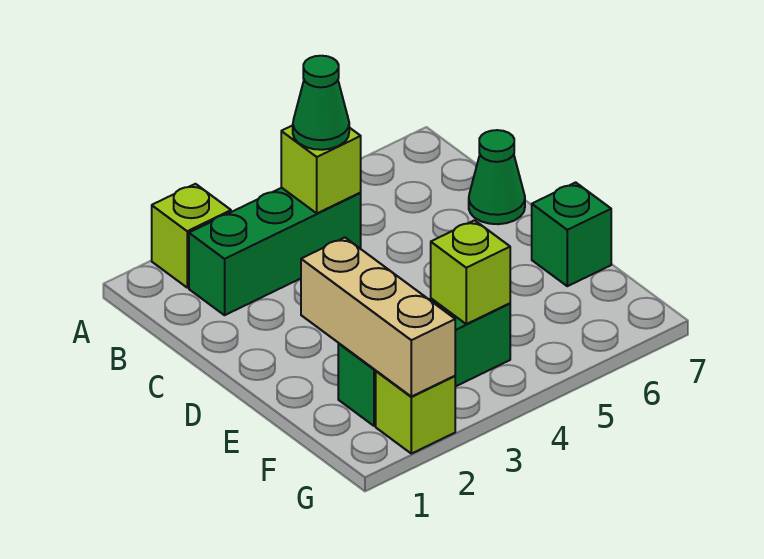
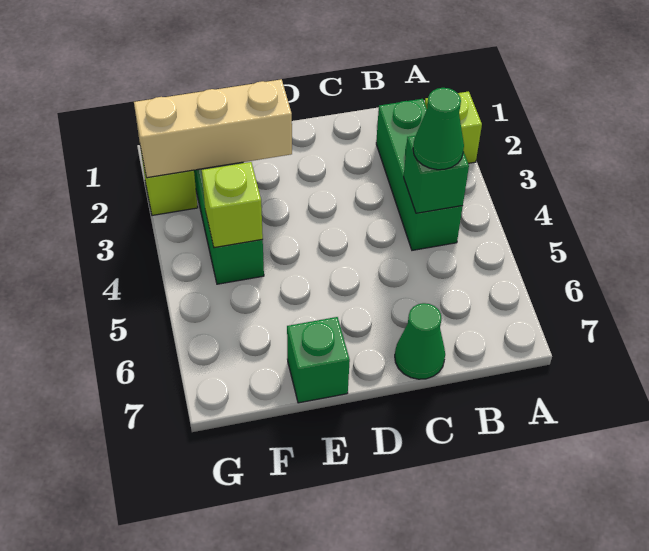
lime brick B4 level 2 -> green brick B4 level 2

